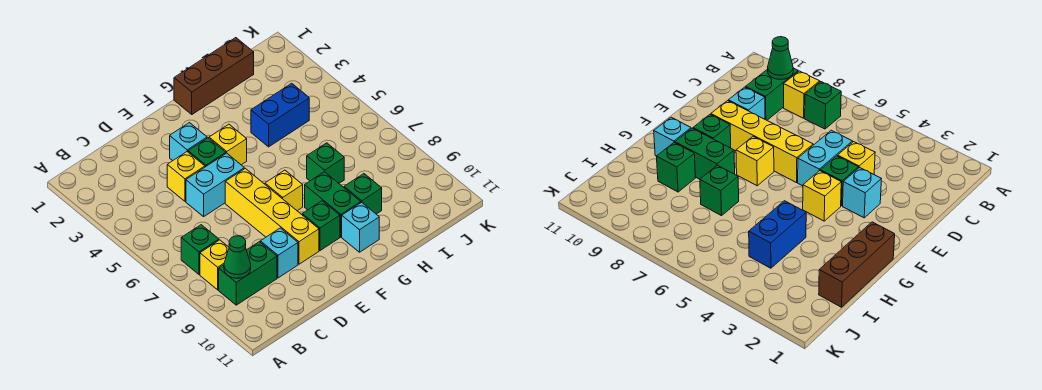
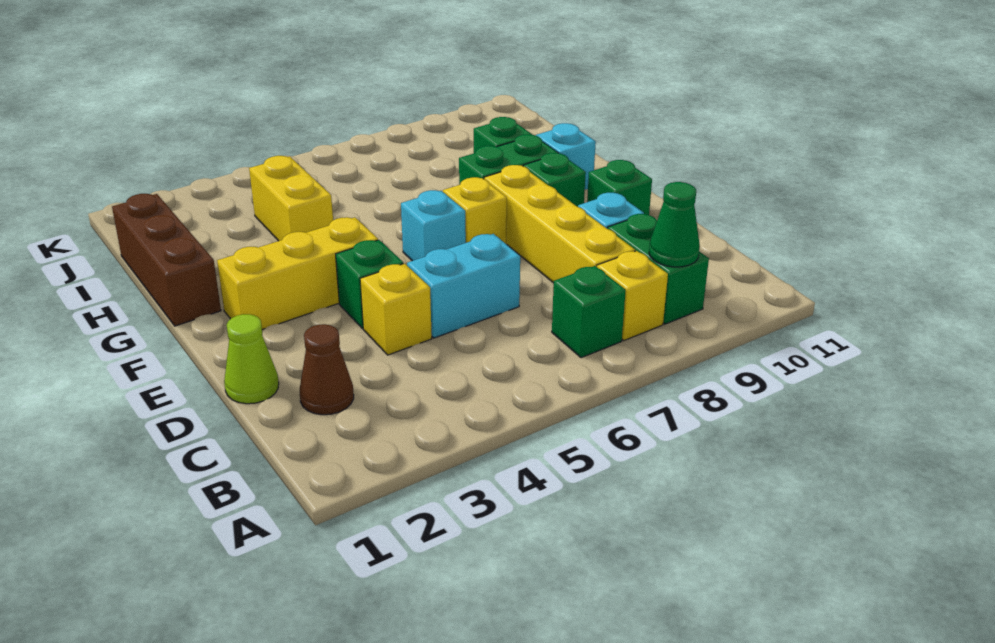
none -> brown cone C2 level 1
none -> lime cone D1 level 1
cyan brick D5:E5 level 1 -> cyan brick D5:D6 level 1
cyan brick E3 level 1 -> cyan brick F6 level 1
yellow brick E6:E9 level 1 -> yellow brick C8:F8 level 1
yellow brick F4 level 1 -> yellow brick F2:F4 level 1
blue brick H4:I4 level 1 -> yellow brick H4:I4 level 1
green brick H7 level 1 -> green brick E10 level 1

